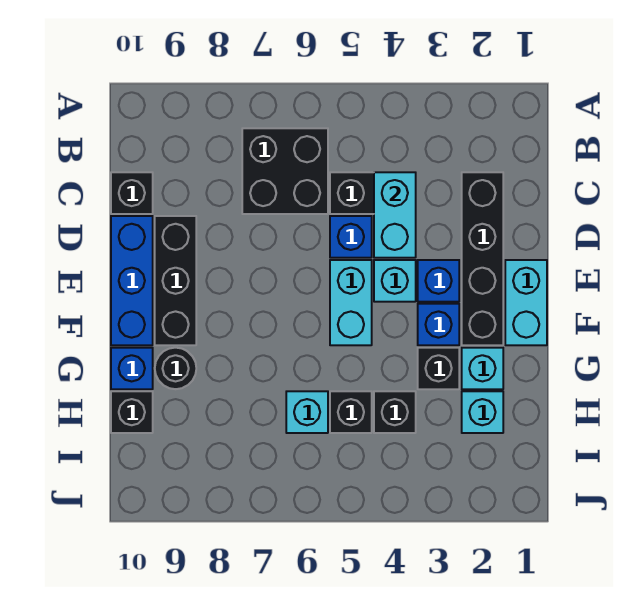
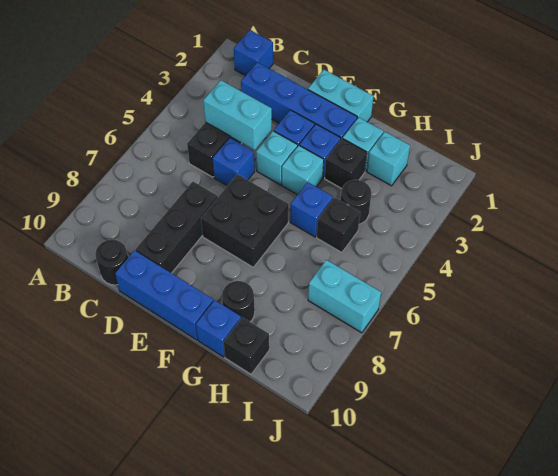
none -> blue brick B1 level 1
black brick B6:C7 level 1 -> black brick E6:F7 level 1
black brick C2:F2 level 1 -> blue brick C2:F2 level 1
black brick C10 level 1 -> black round brick C10 level 1
black brick D9:F9 level 1 -> black brick D7:D9 level 1
cyan brick E5:F5 level 1 -> cyan brick I7:J7 level 1
none -> blue brick G5 level 1
black brick H4 level 1 -> black round brick H4 level 1
cyan brick H6 level 1 -> cyan brick F4 level 1

